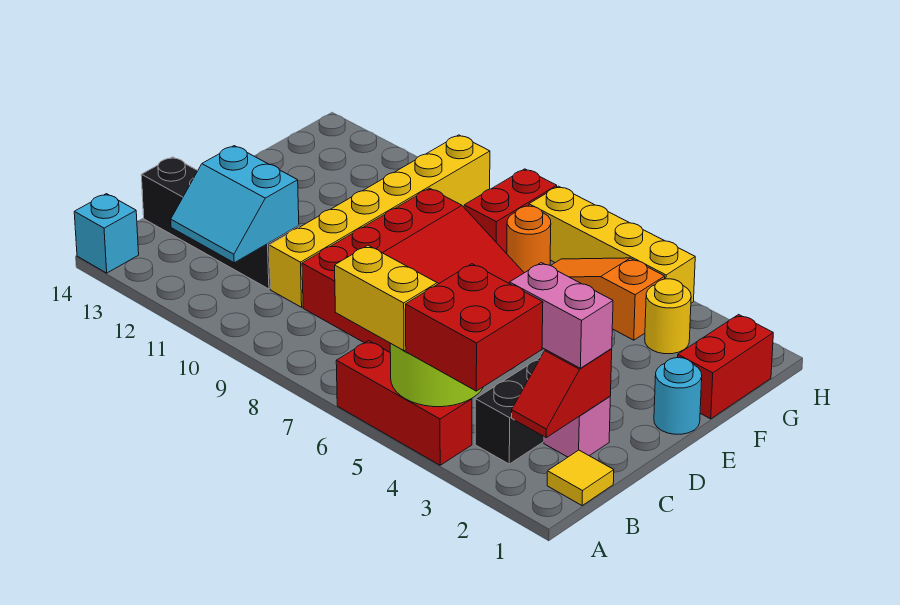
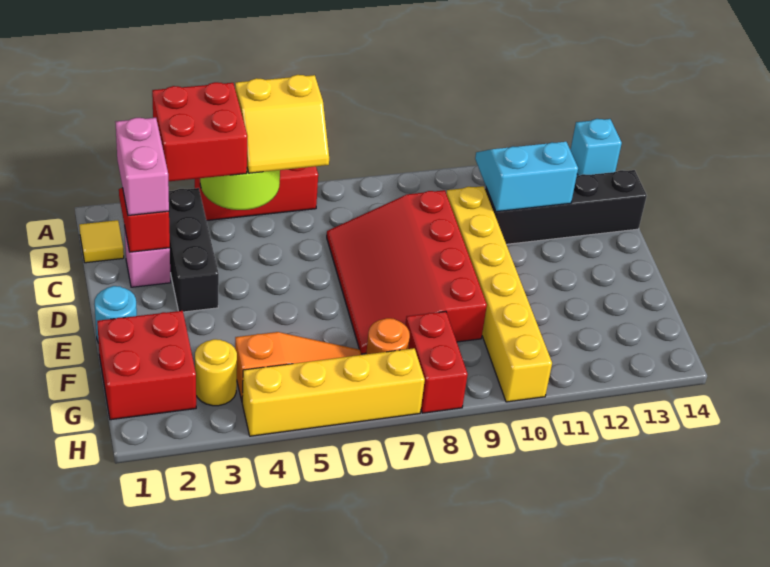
pink brick C2:C3 level 3 -> pink brick B2:C2 level 3
red brick F1:G1 level 1 -> red brick F1:G2 level 1

